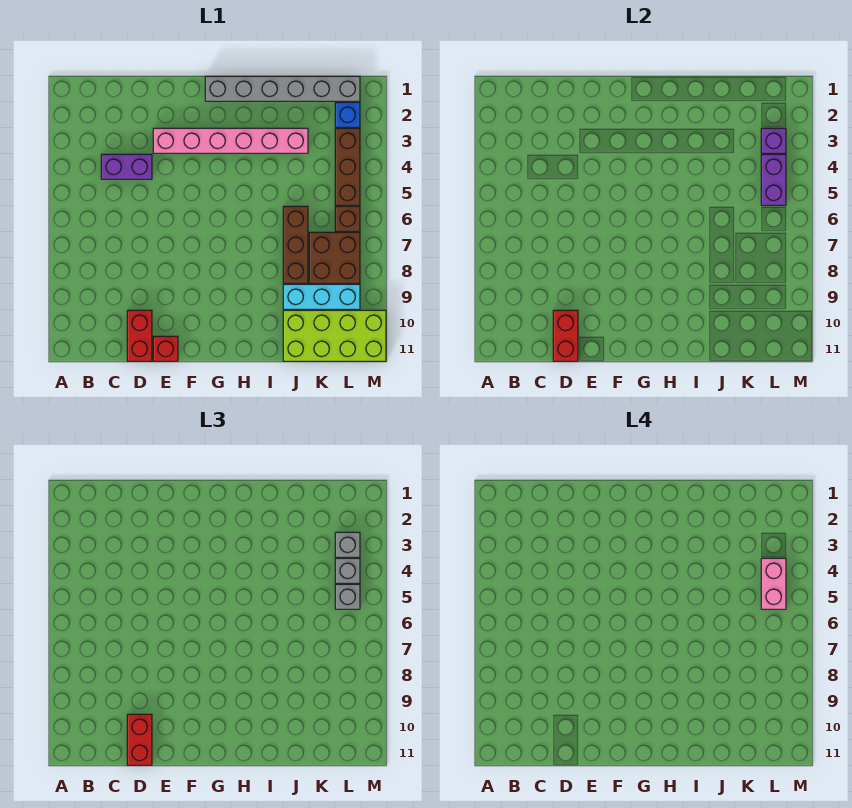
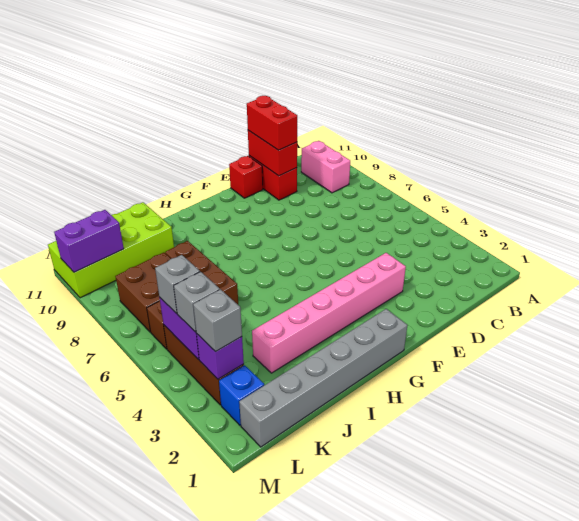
purple brick C4:D4 level 1 -> purple brick L10:M10 level 2
cyan brick J9:L9 level 1 -> none
pink brick L4:L5 level 4 -> pink brick B9:B10 level 1

